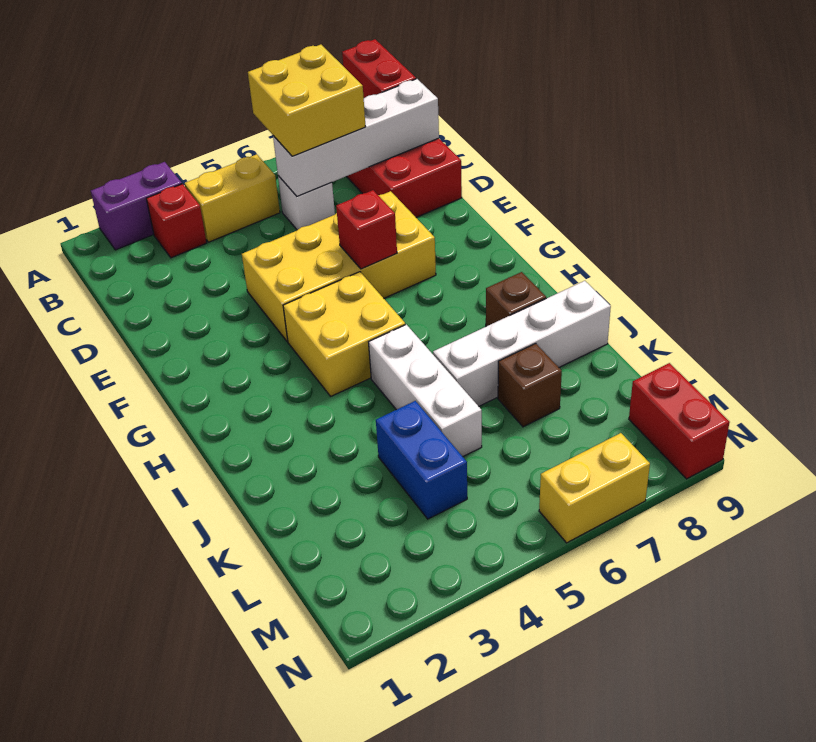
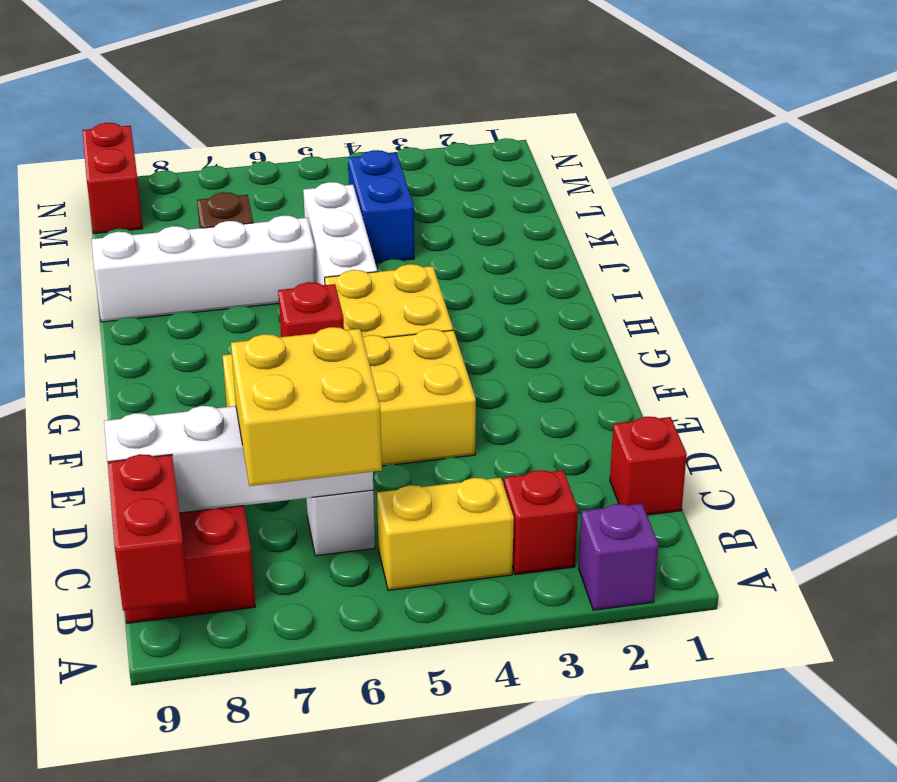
purple brick A2:A3 level 1 -> purple brick A2 level 1
none -> red brick C1 level 1
brown brick I8 level 1 -> none
yellow brick N6:N7 level 1 -> none

